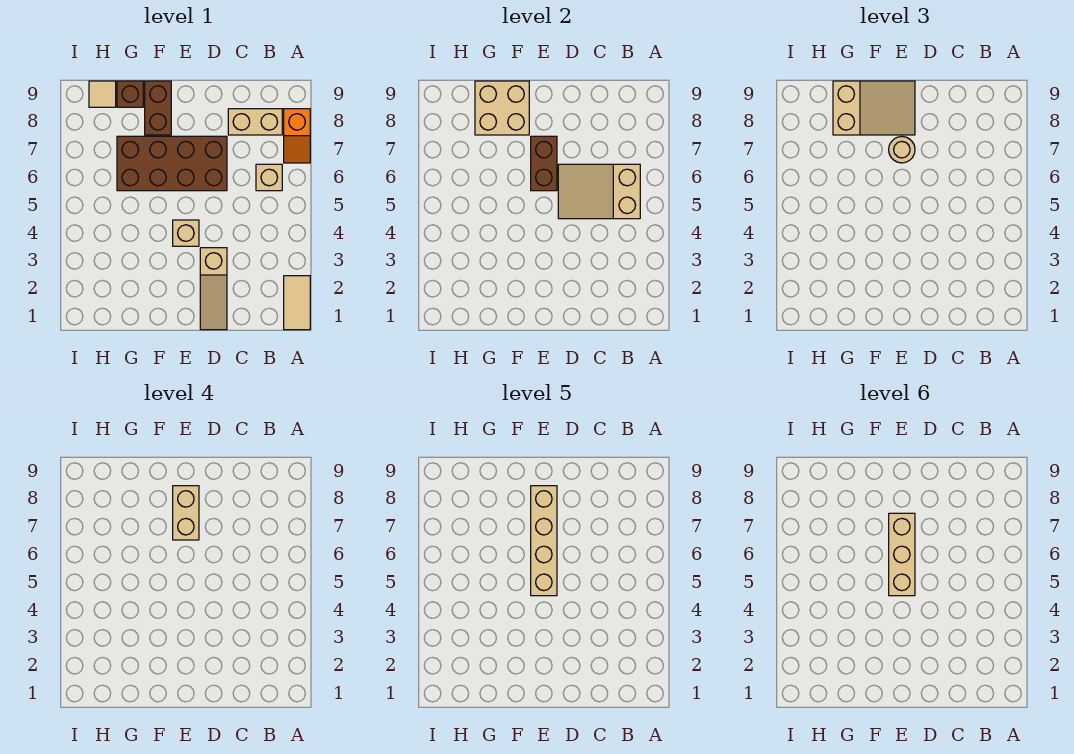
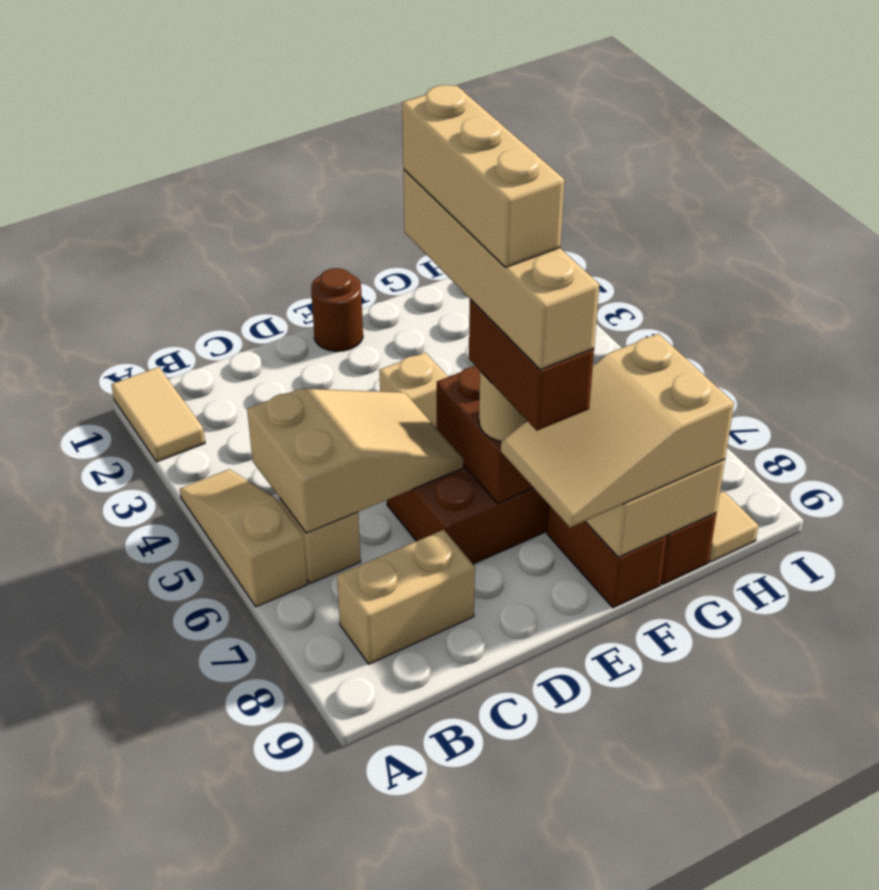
orange slope A7:A8 level 1 top 8 -> none
tan slope D1:D3 level 1 top 3 -> tan slope A4:A6 level 1 top 6
none -> brown round brick E1 level 1
tan brick E7:E8 level 4 -> brown brick E7:E8 level 4

